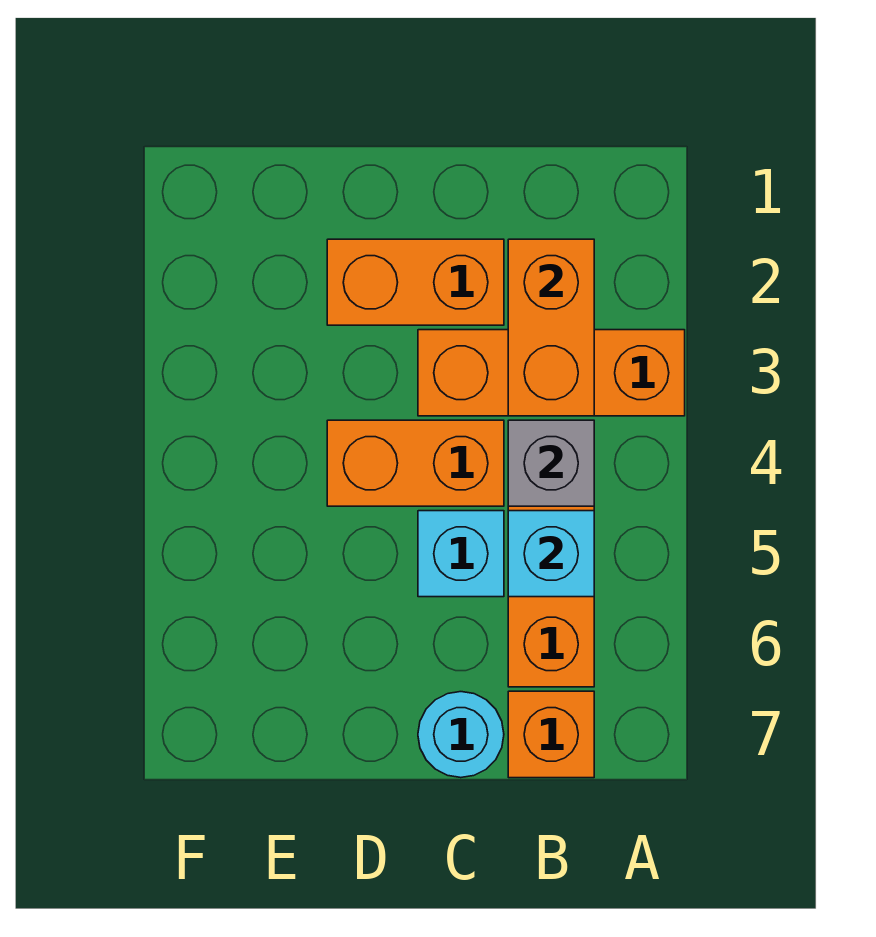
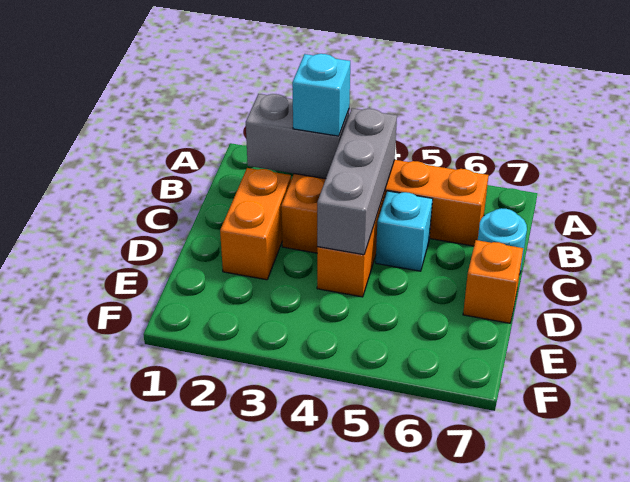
orange brick B2:B3 level 2 -> grey brick B2:B3 level 2
grey brick B4 level 2 -> grey brick B4:D4 level 2
cyan brick B5 level 2 -> cyan brick B3 level 3
orange brick B7 level 1 -> orange brick D7 level 1

